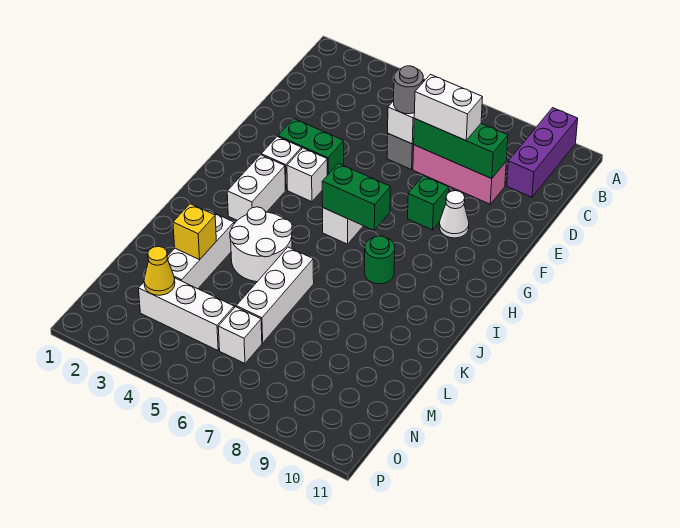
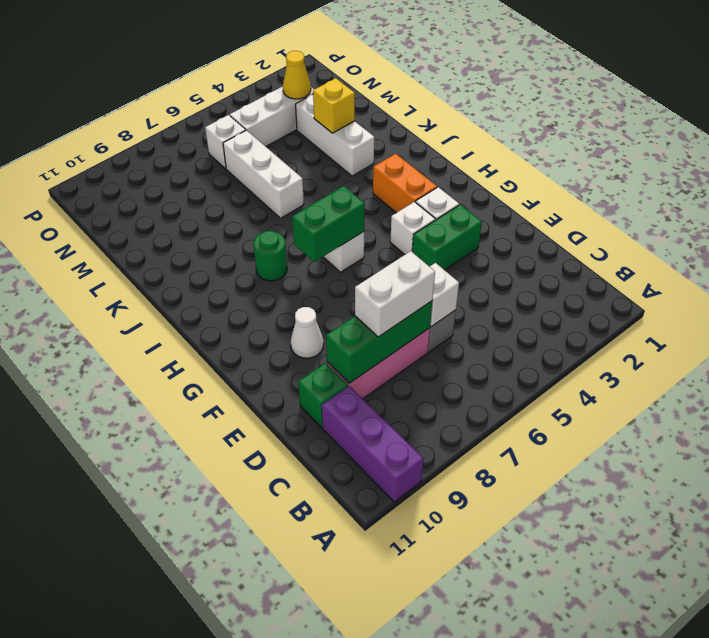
grey round brick D6 level 3 -> none
green brick F8 level 1 -> green brick D10 level 1
white brick H3:I3 level 1 -> orange brick H3:I3 level 1
white round brick J4:K5 level 1 -> none

